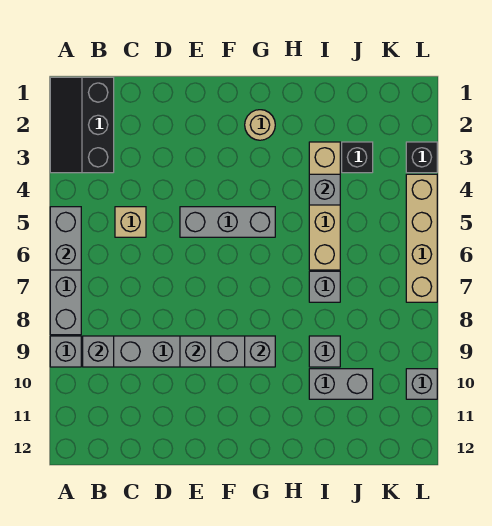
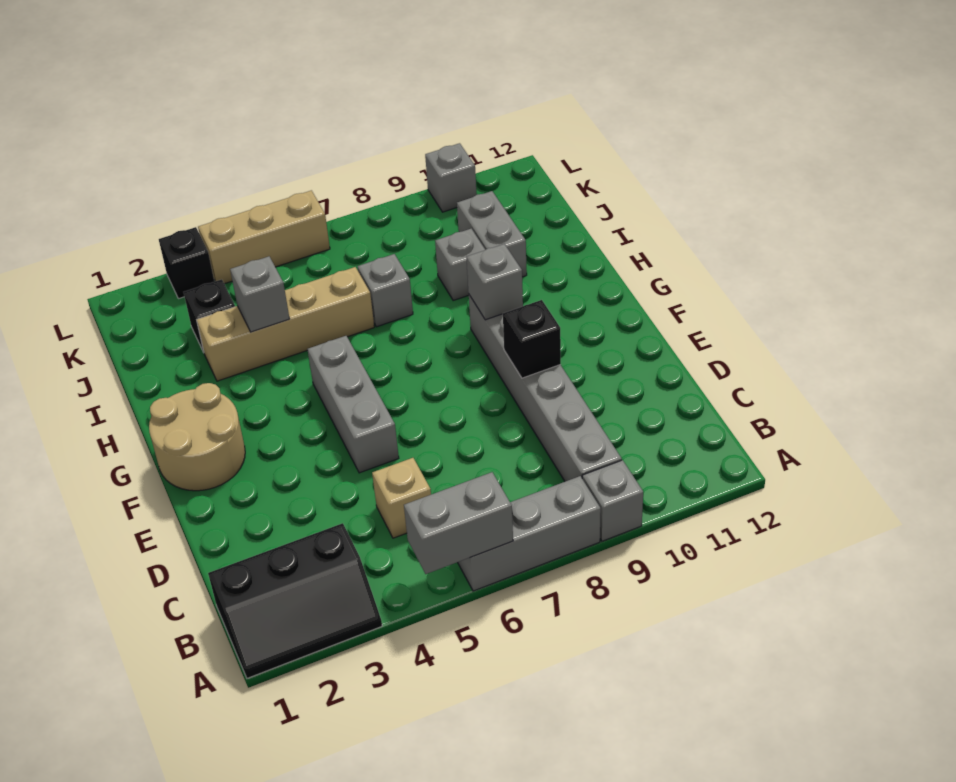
grey brick B9 level 2 -> none
grey brick E9 level 2 -> black brick E9 level 2
tan round brick G2 level 1 -> tan round brick F1:G2 level 1
tan brick L4:L7 level 1 -> tan brick L4:L6 level 1

